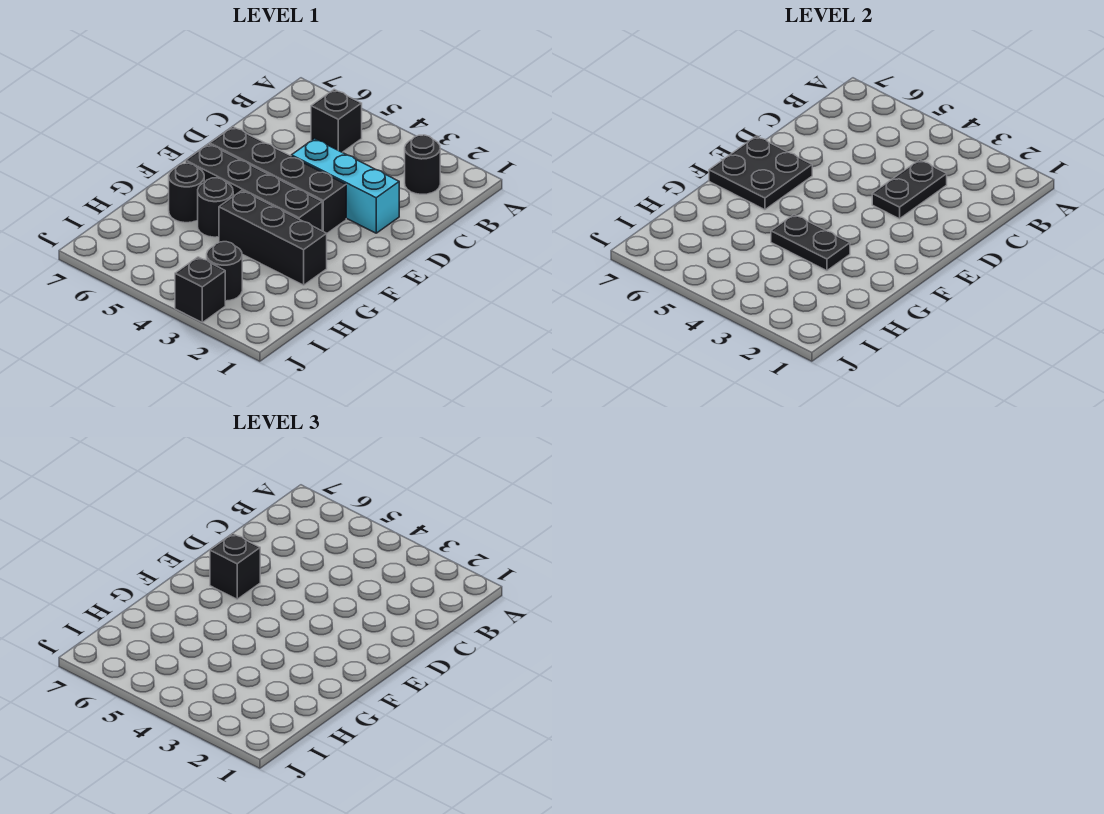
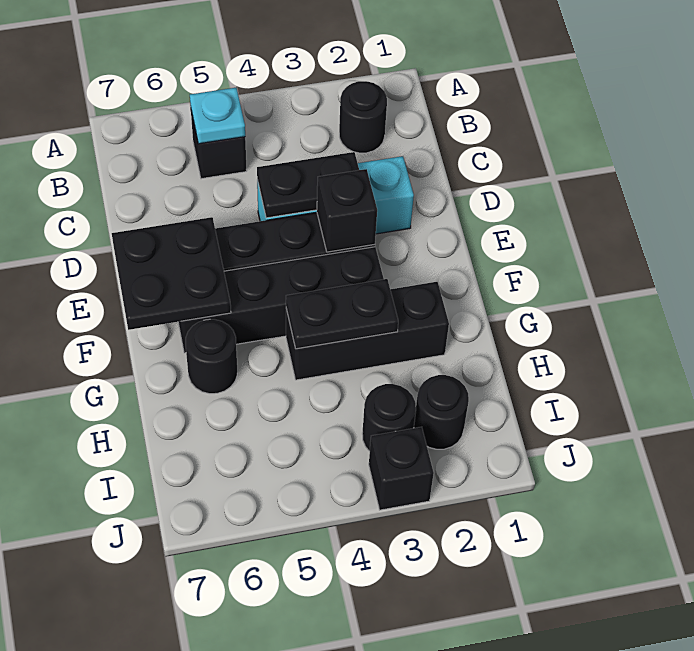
none -> cyan plate B5 level 2
black plate C3:D3 level 2 -> black plate D3:D4 level 2
black brick E6 level 3 -> black brick E3 level 2
black round brick G5 level 1 -> black round brick I2 level 1

